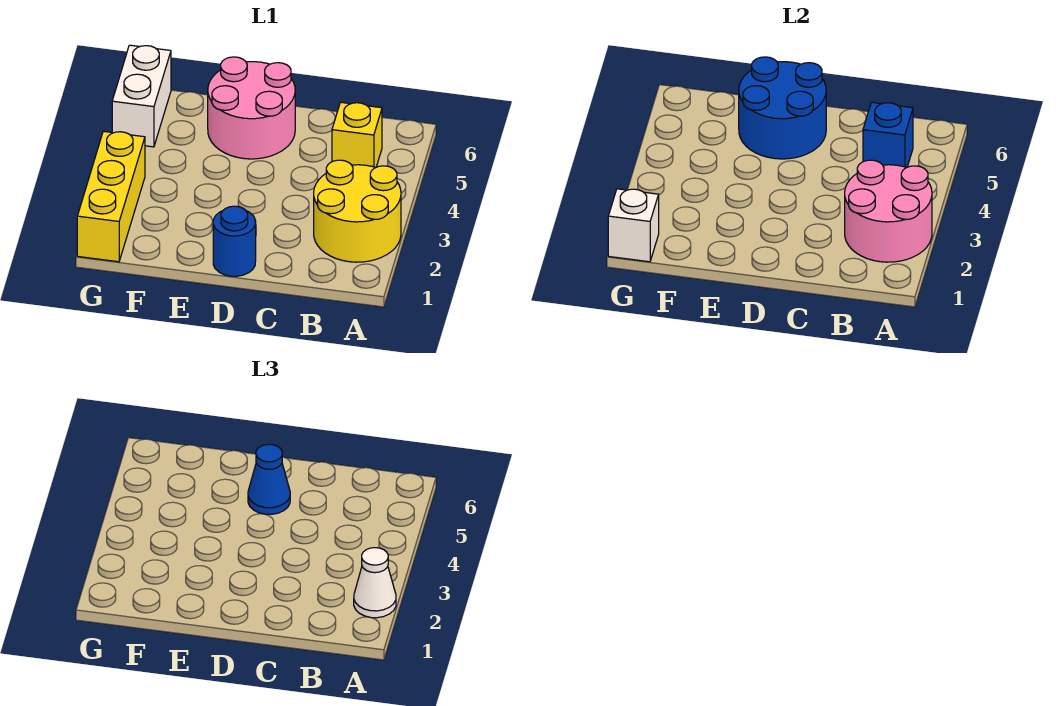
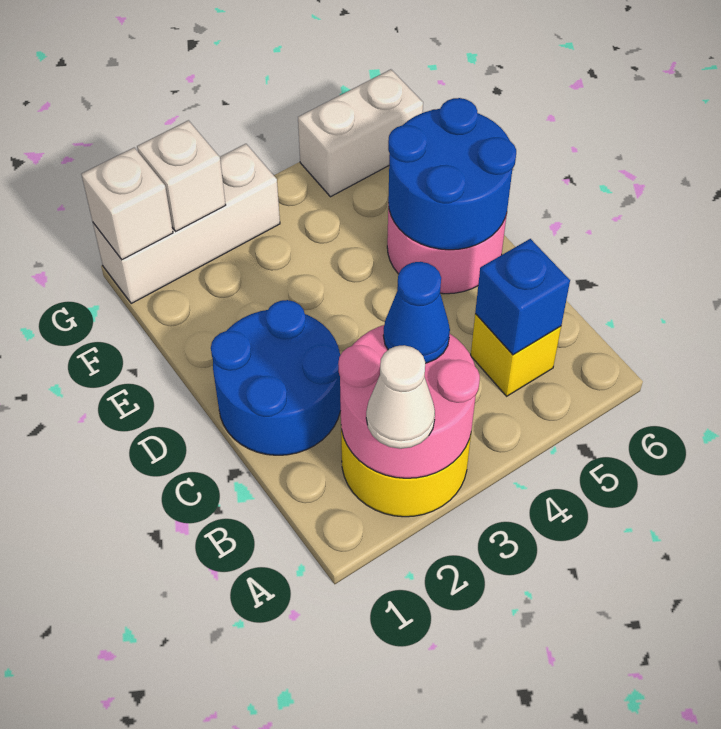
blue round brick D1 level 1 -> blue round brick C1:D2 level 1
blue cone D5 level 3 -> blue cone B3 level 3
yellow brick G1:G3 level 1 -> white brick G1:G3 level 1
none -> white brick G2 level 2

